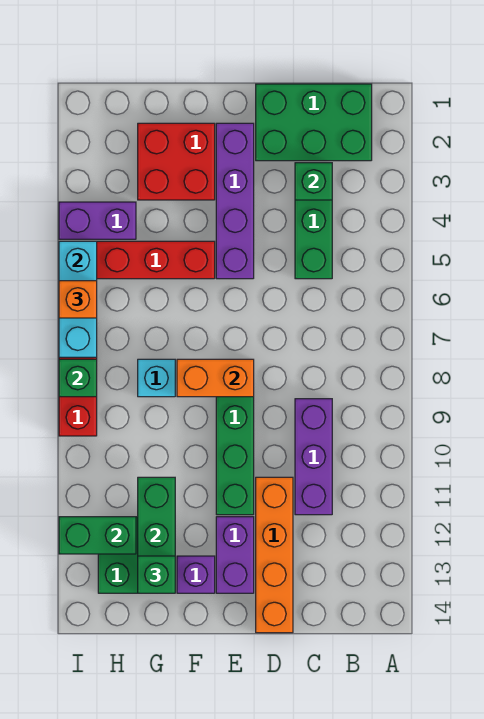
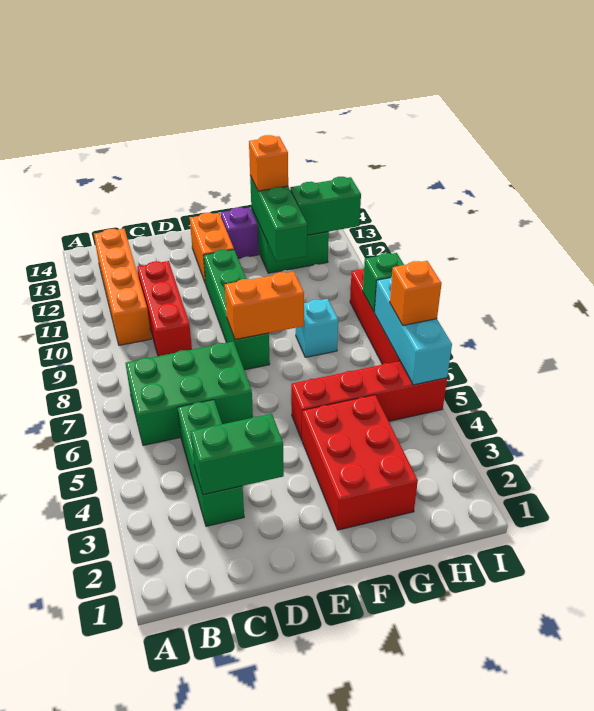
green brick B1:D2 level 1 -> green brick B6:D7 level 1
green brick C3 level 2 -> green brick C3:D3 level 2
purple brick C9:C11 level 1 -> red brick C9:C11 level 1
orange brick D11:D14 level 1 -> orange brick B10:B13 level 1
purple brick E2:E5 level 1 -> none
purple brick E12:E13 level 1 -> orange brick E12:E13 level 1
red brick F2:G3 level 1 -> red brick F2:G4 level 1
green brick G13 level 3 -> orange brick G13 level 3
purple brick H4:I4 level 1 -> none

